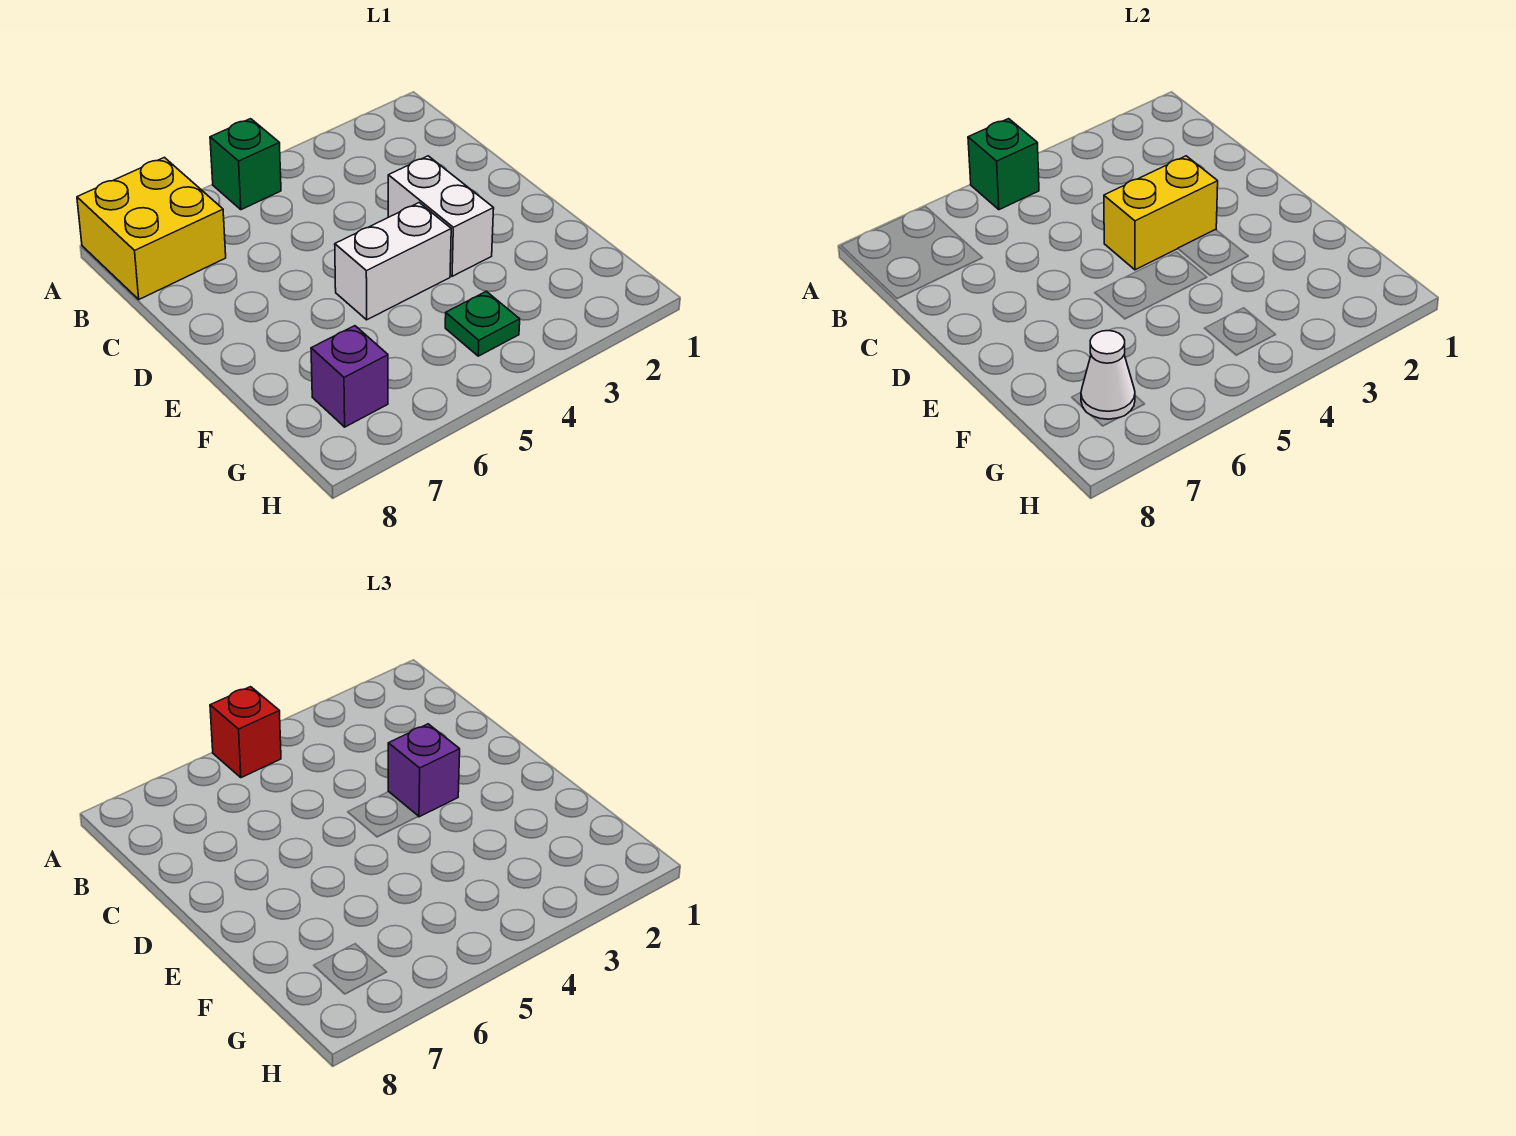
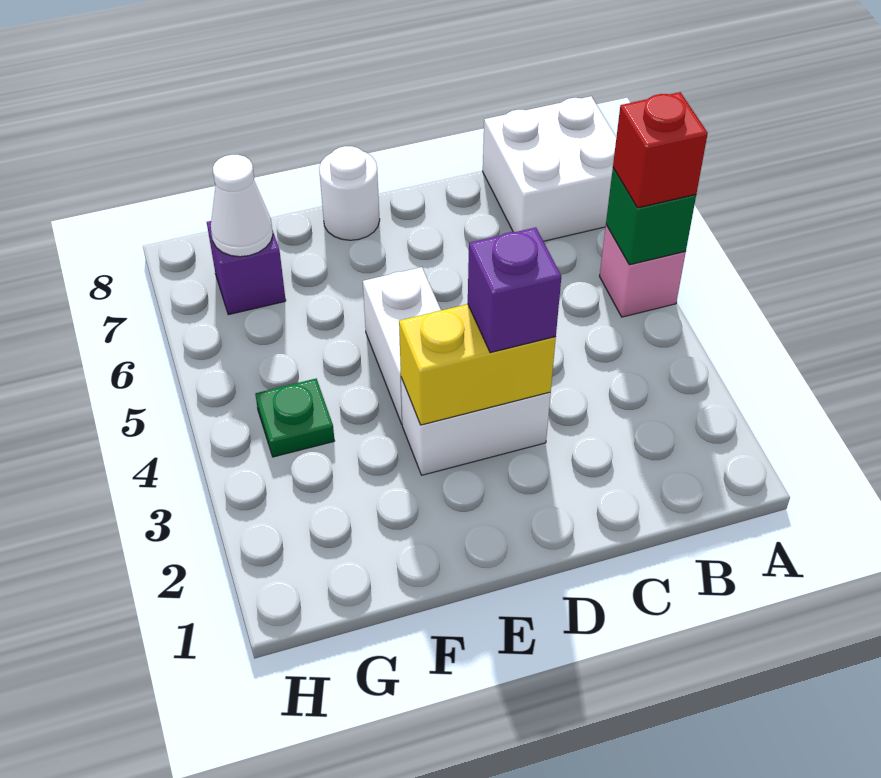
green brick A5 level 1 -> pink brick A5 level 1
yellow brick A7:B8 level 1 -> white brick A7:B8 level 1
yellow brick D3:D4 level 2 -> yellow brick D3:E3 level 2
none -> white round brick E8 level 1

